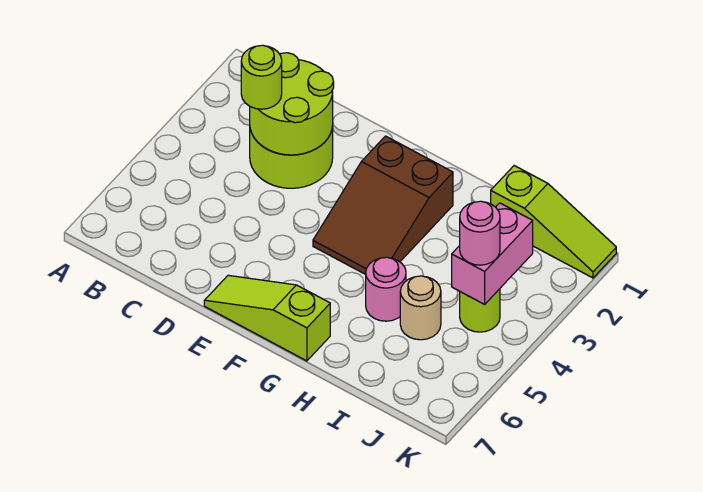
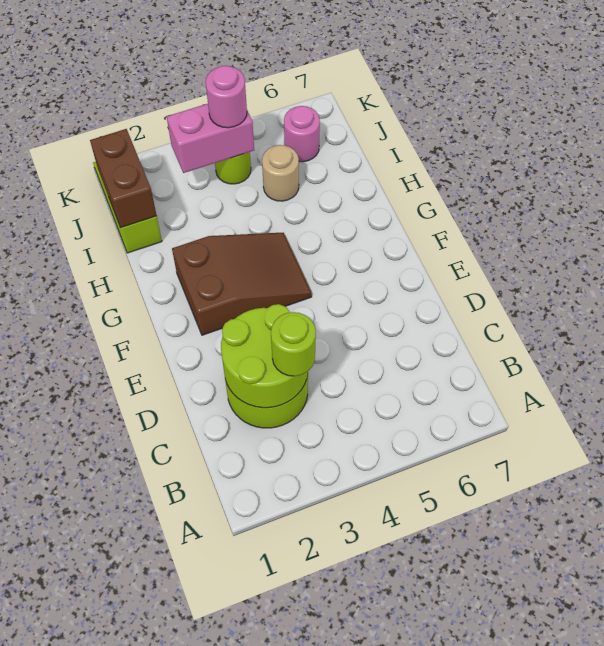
lime slope E7:G7 level 1 top G -> none
pink round brick H5 level 1 -> pink round brick J6 level 1
none -> brown brick I1:J1 level 2

